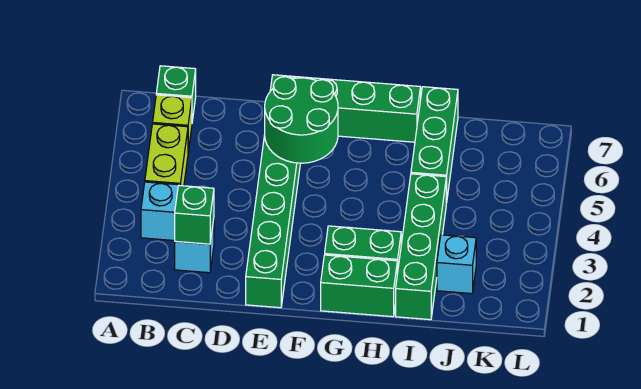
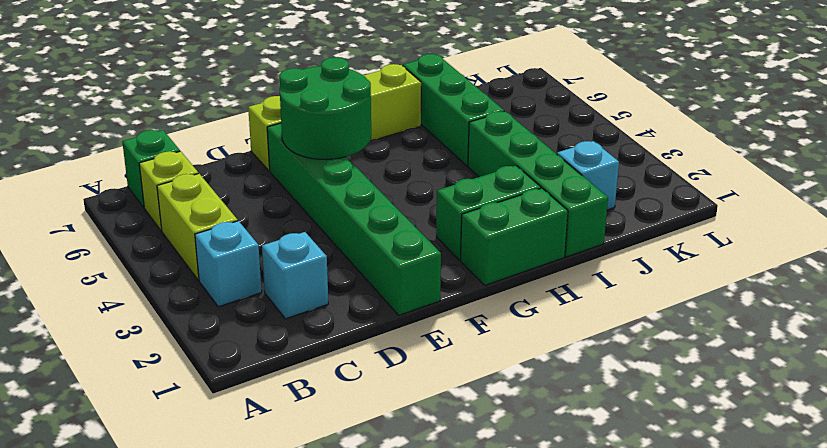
green brick C2 level 2 -> none
green brick E7:H7 level 1 -> lime brick E7:H7 level 1

